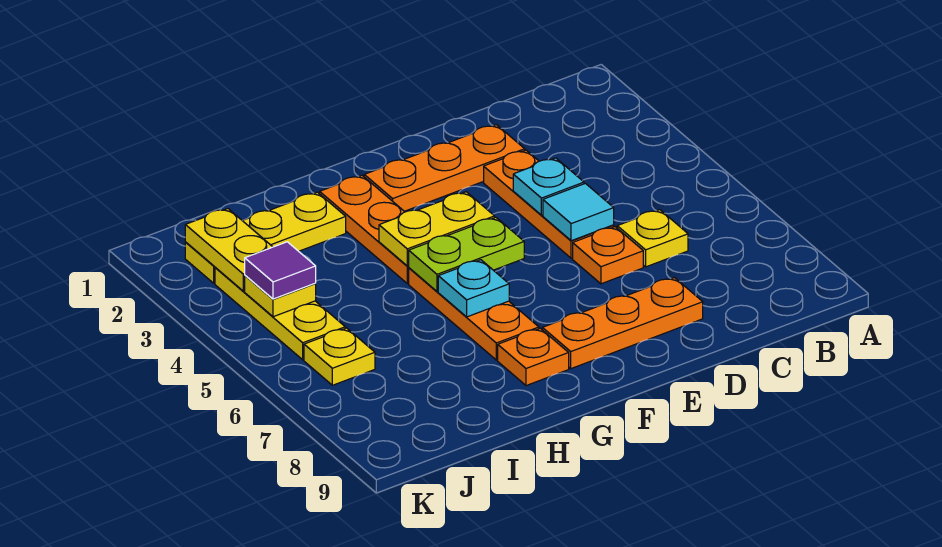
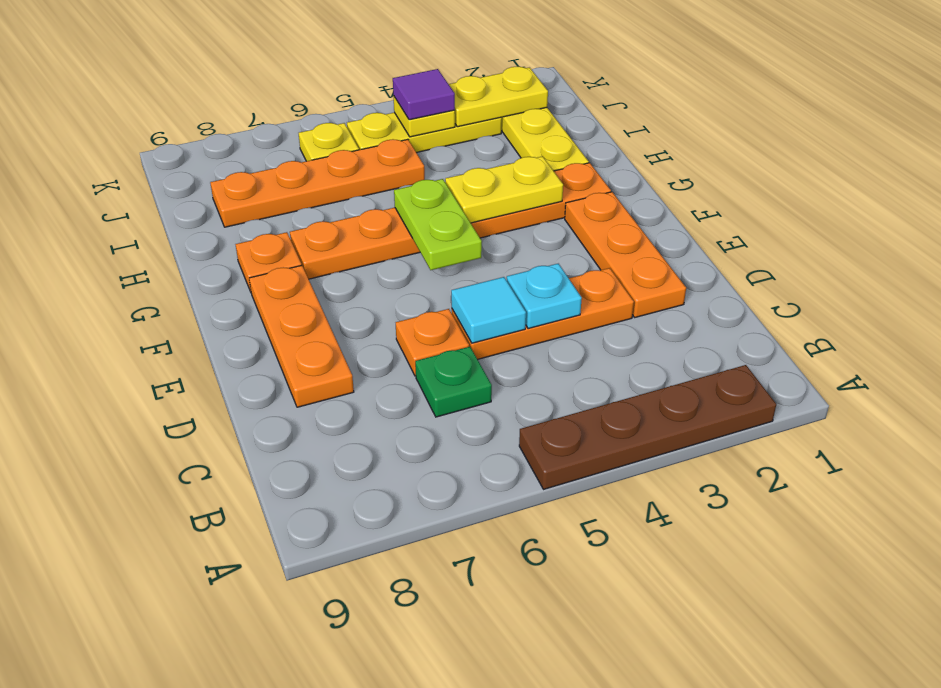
none -> brown plate A2:A5 level 1
yellow plate C6 level 1 -> green plate C6 level 1
yellow plate F4:G4 level 2 -> yellow plate G3:G4 level 2
cyan plate G6 level 2 -> none
none -> orange plate I5:I8 level 1

